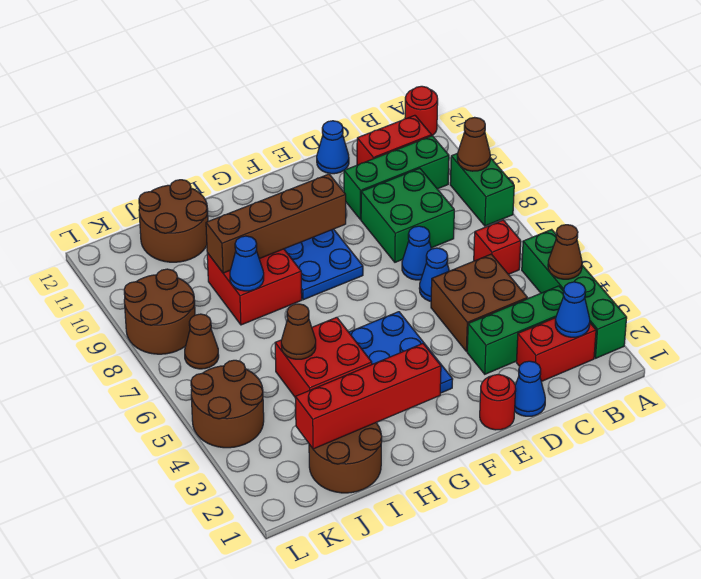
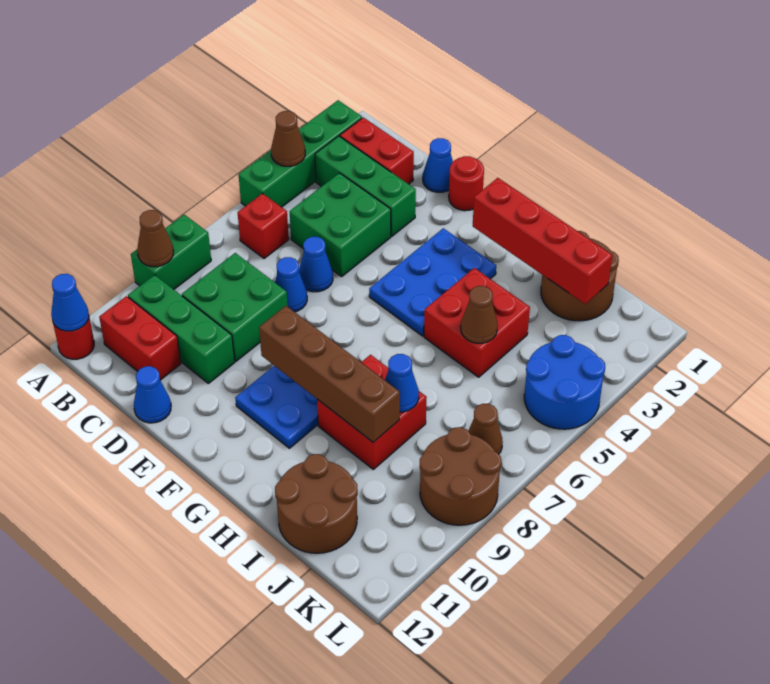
blue cone B2 level 2 -> blue cone A12 level 2
brown brick C4:D5 level 1 -> green brick C4:D5 level 1
brown round brick K4:L5 level 1 -> blue round brick K4:L5 level 1

